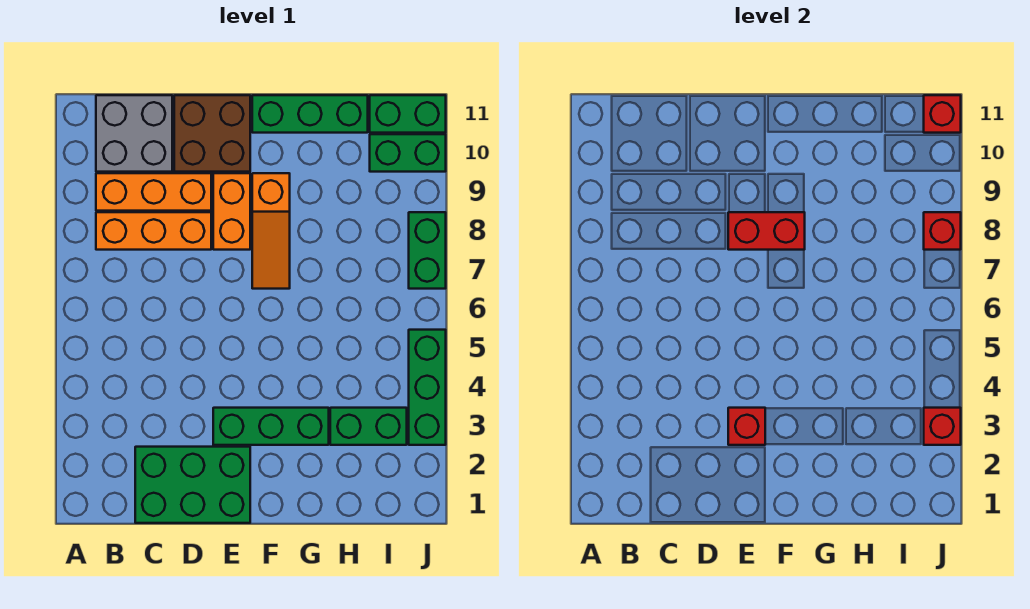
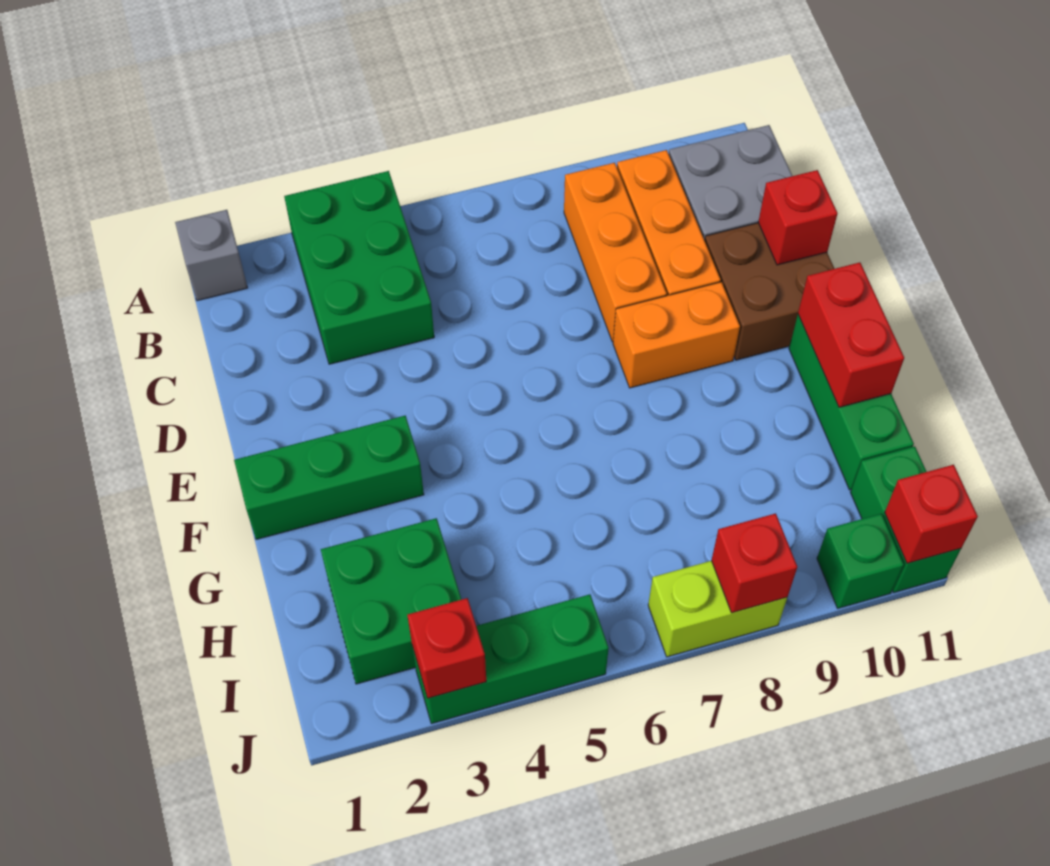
none -> grey brick A1 level 1
green brick C1:E2 level 1 -> green brick A3:C4 level 1
green brick E3:G3 level 1 -> green brick F1:F3 level 1
red brick E3 level 2 -> red brick D11 level 2
red brick E8:F8 level 2 -> red brick F11:G11 level 2
orange slope F7:F9 level 1 top 9 -> none
green brick H3:I3 level 1 -> green brick H2:I3 level 1
green brick I10:J10 level 1 -> green brick J10 level 1
green brick J7:J8 level 1 -> lime brick J7:J8 level 1

